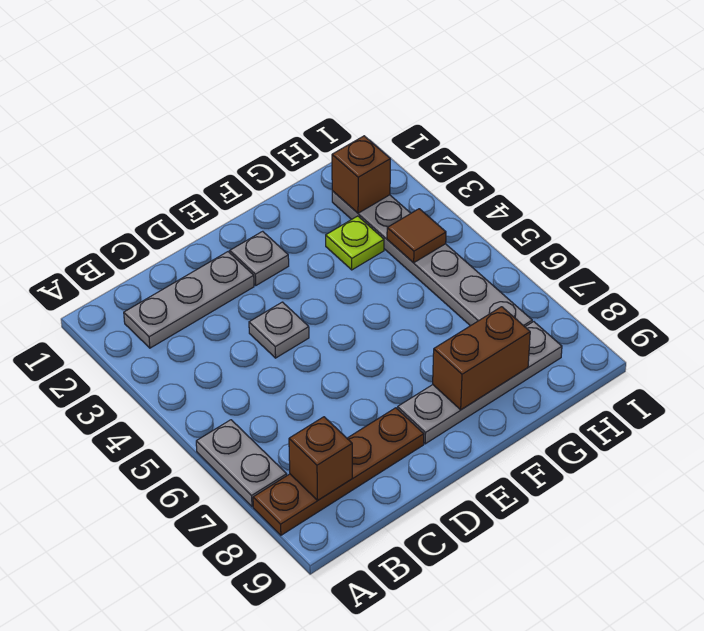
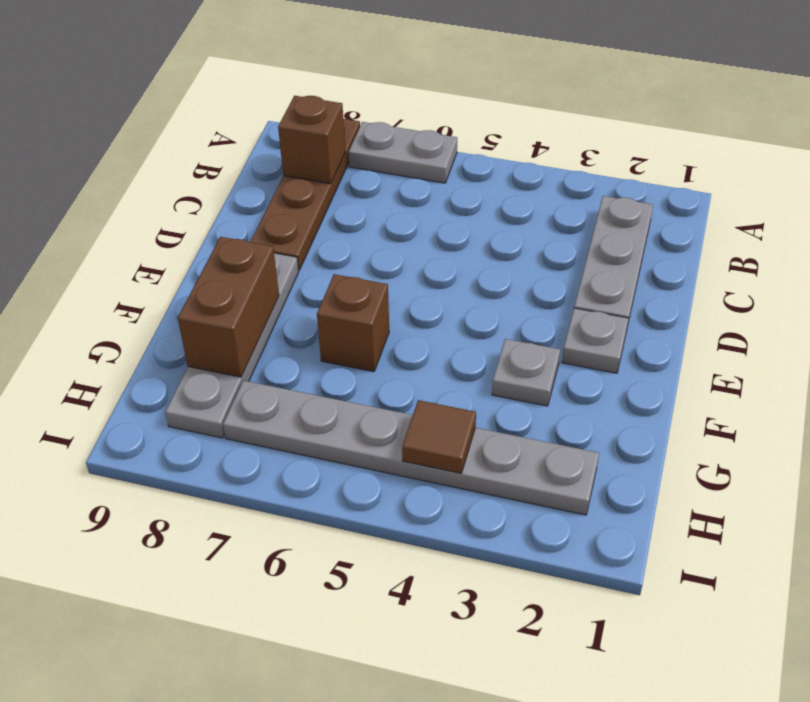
grey plate D4 level 1 -> grey plate F3 level 1
lime plate G3 level 1 -> none
brown brick H2 level 2 -> brown brick F6 level 1

